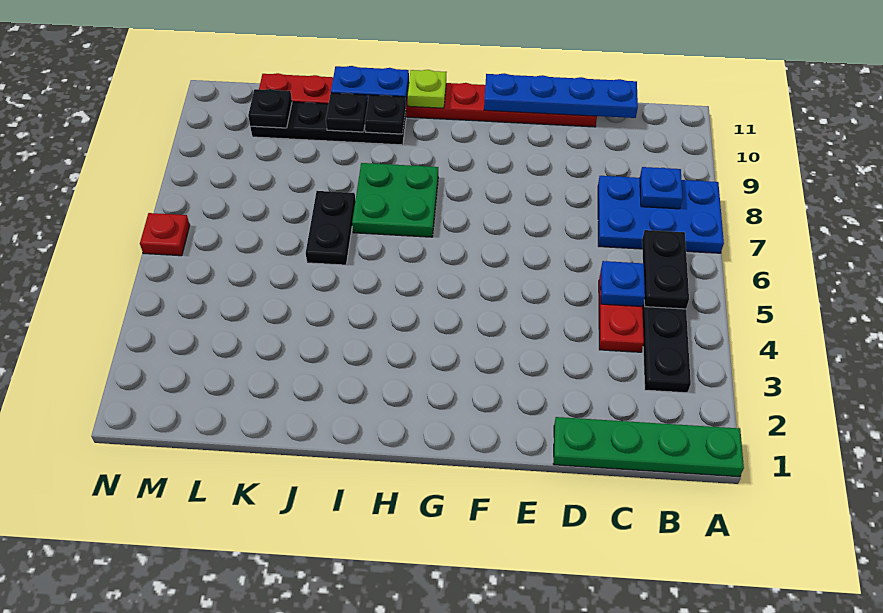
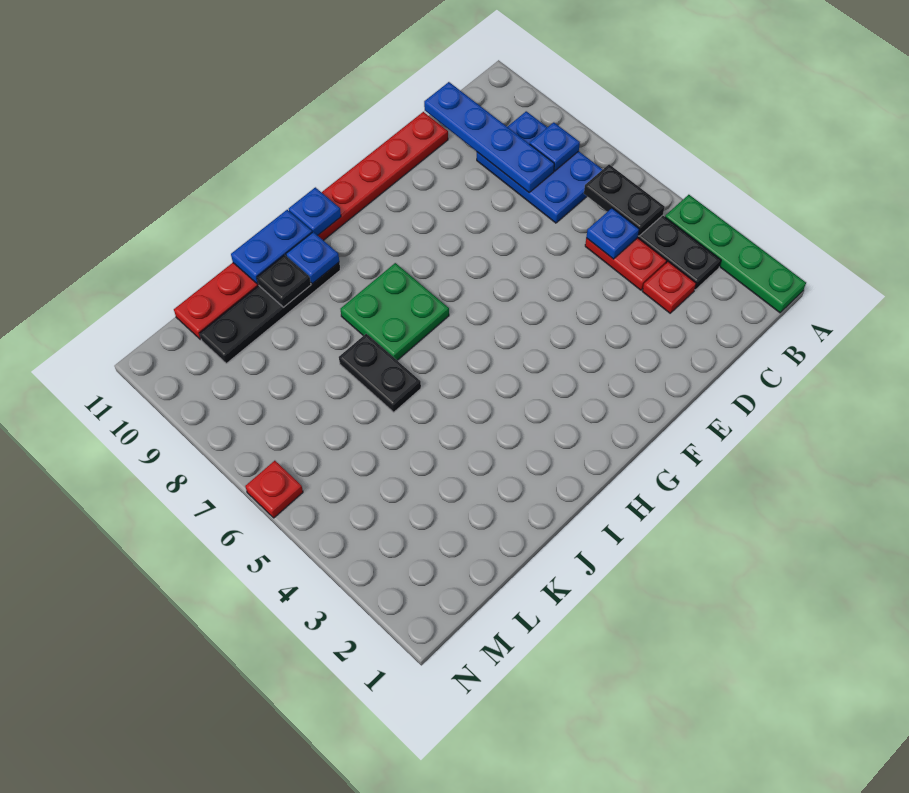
green plate A1:D1 level 1 -> green plate A1:A4 level 1
blue plate A7:C8 level 1 -> blue plate B7:C9 level 1
none -> red plate C3 level 1
blue plate C11:F11 level 2 -> blue plate C8:C11 level 2
lime plate H11 level 2 -> blue plate H11 level 2
black plate I10 level 2 -> blue plate I10 level 2
black plate L10 level 2 -> none

